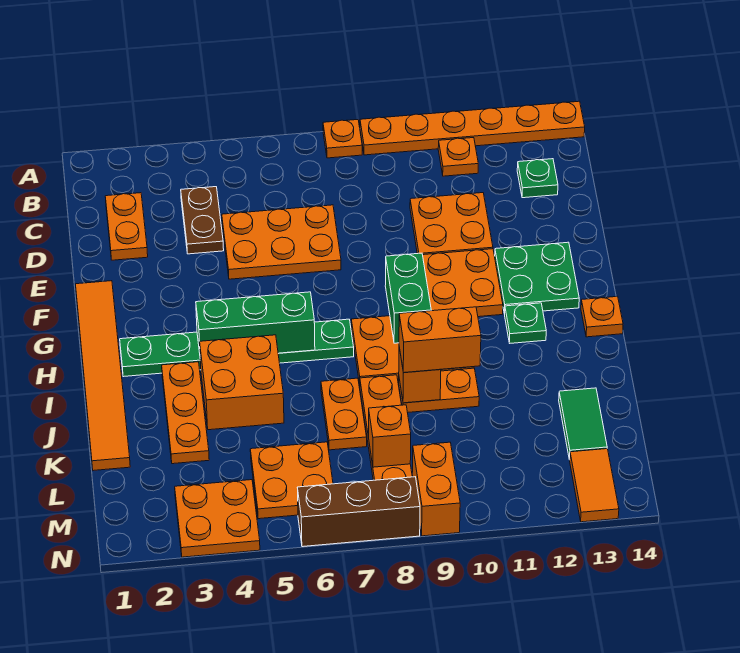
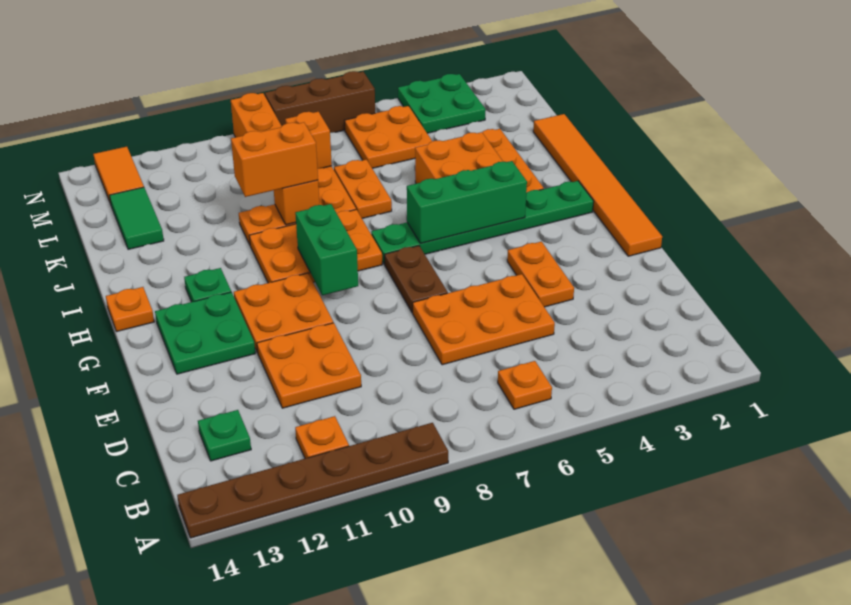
orange plate A8 level 1 -> orange plate B6 level 1
orange plate A9:A14 level 1 -> brown plate A9:A14 level 1
orange plate C2:D2 level 1 -> orange plate E4:F4 level 1
brown plate C4:D4 level 1 -> brown plate F7:G7 level 1
orange plate M3:N4 level 1 -> green plate M3:N4 level 1

